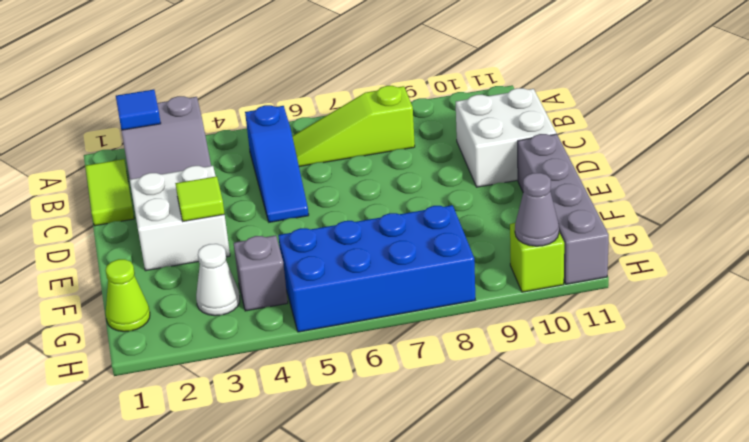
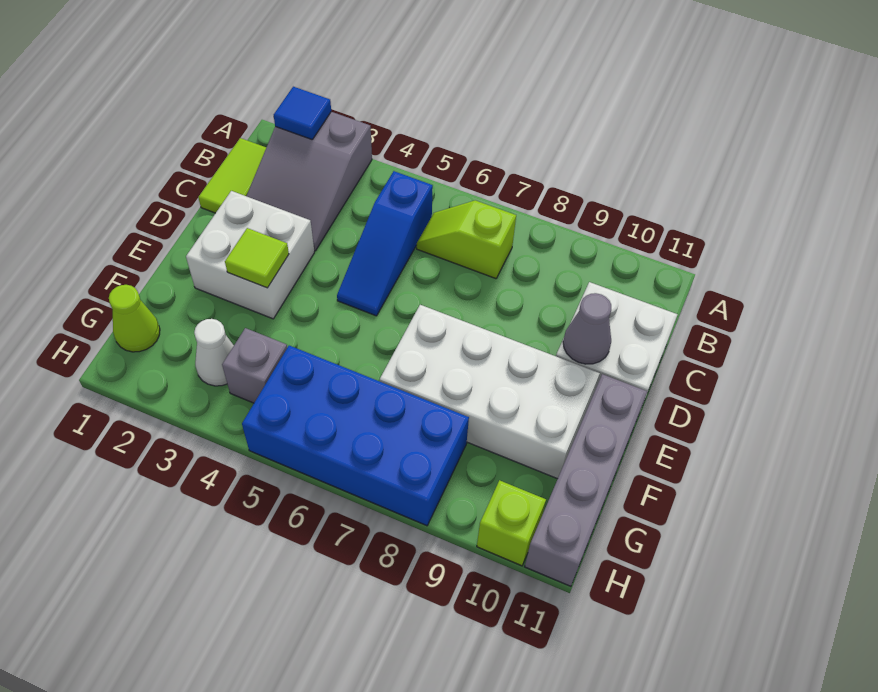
lime slope B6:B8 level 1 top 8 -> lime slope B6:B7 level 1 top 7
none -> white brick E7:F10 level 1
grey cone H10 level 2 -> grey cone D10 level 2

